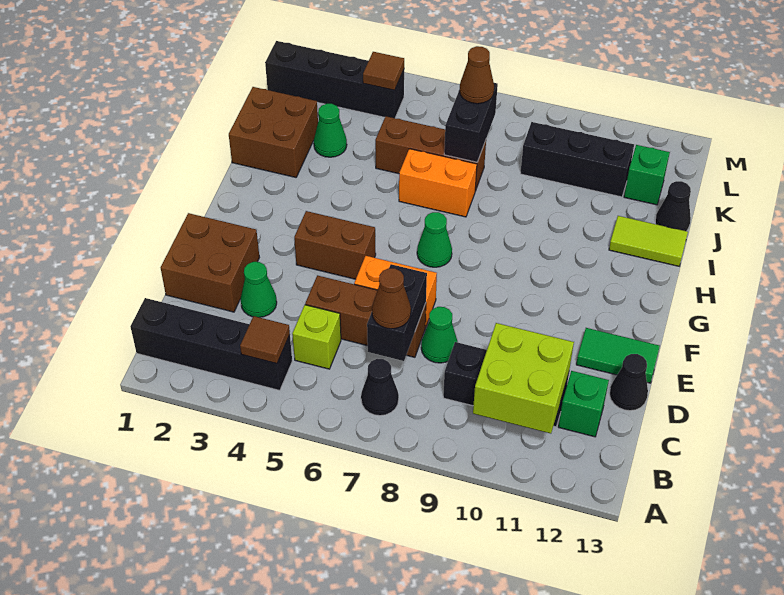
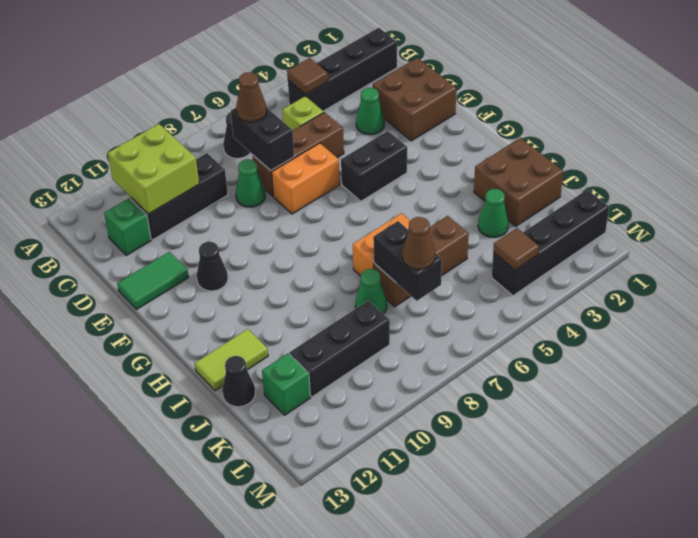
black cone D13 level 1 -> black cone F11 level 1
brown brick F4:F5 level 1 -> black brick F4:F5 level 1
green cone G7 level 1 -> green cone J8 level 1

